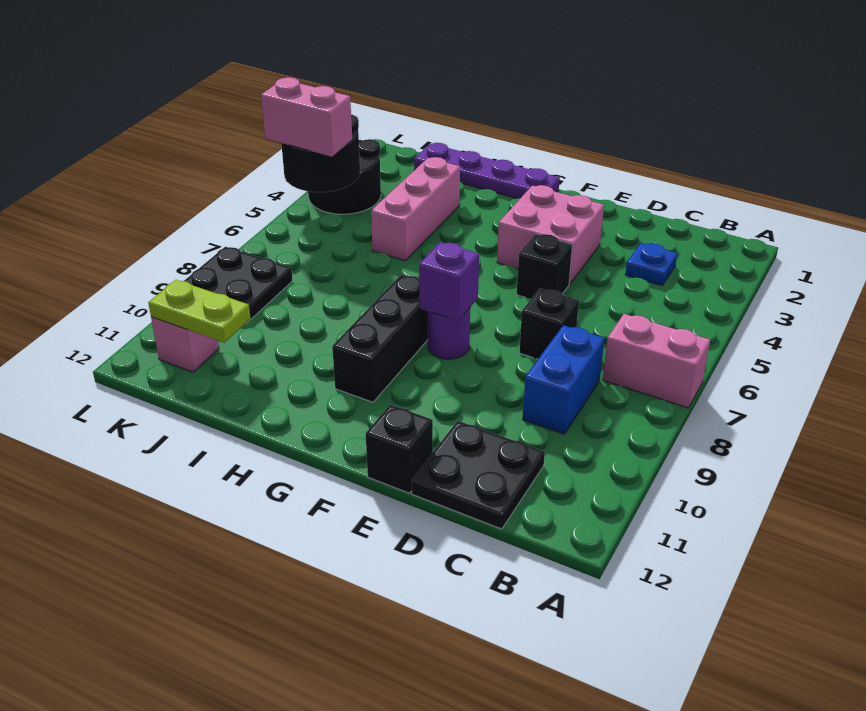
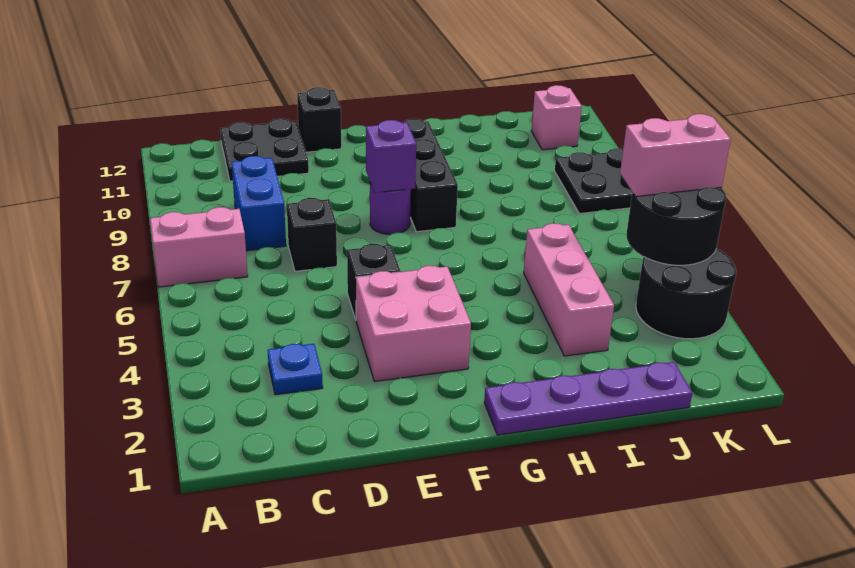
lime plate J11:K11 level 2 -> none

